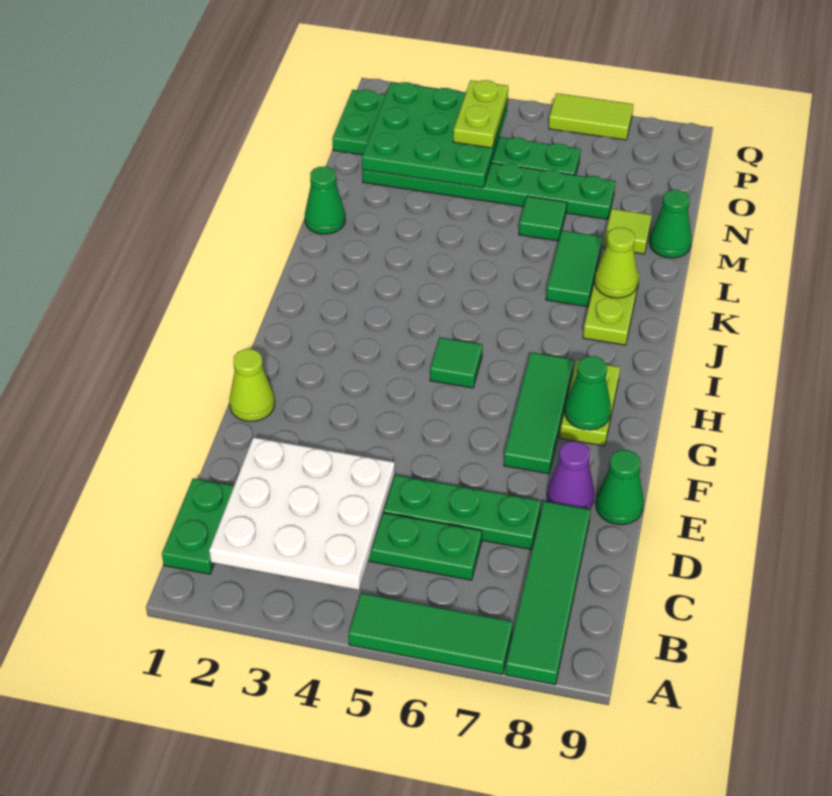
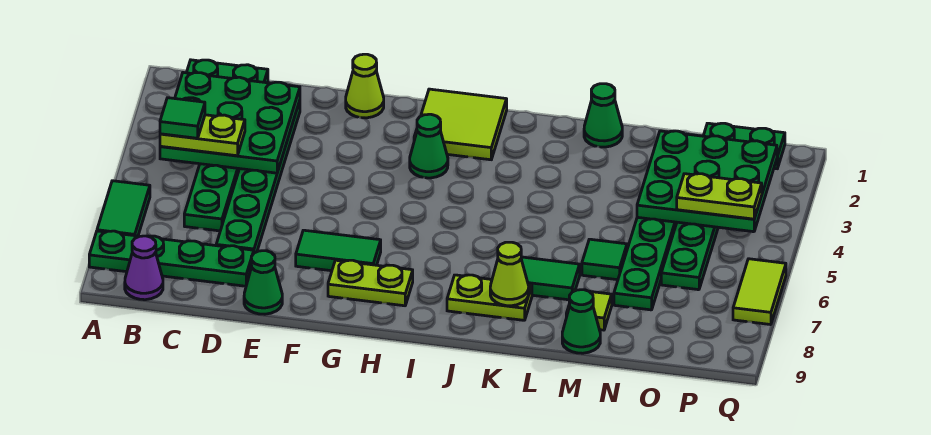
green tile A5:A7 level 1 -> green tile A6:A7 level 1
green tile A8:D8 level 1 -> green plate A8:D8 level 1
white plate B2:D4 level 2 -> green plate B2:D4 level 2
none -> lime plate B4:C4 level 3
purple cone E8 level 1 -> purple cone B9 level 1
green tile F7:H7 level 1 -> green tile F7:G7 level 1
green cone G8 level 2 -> green cone H3 level 1
none -> lime tile H1:I2 level 1
green tile H5 level 1 -> green tile B4 level 4

